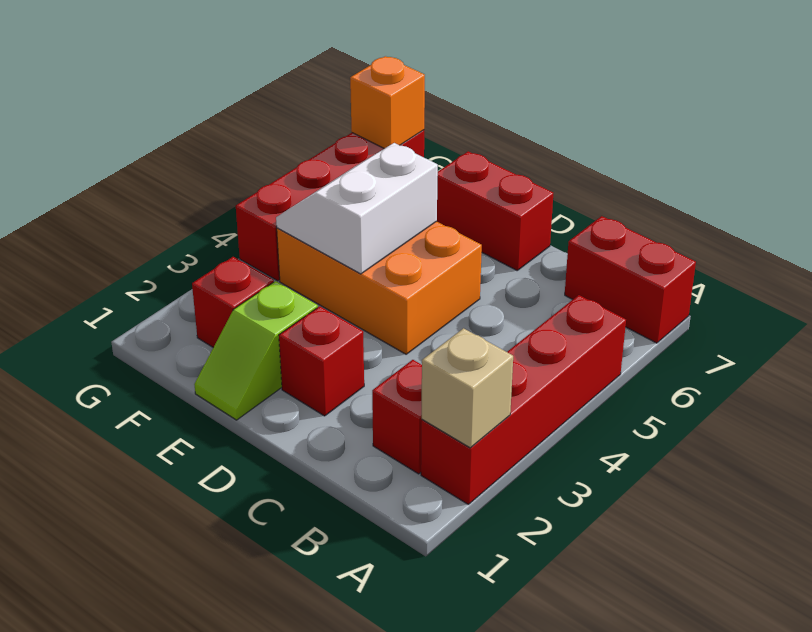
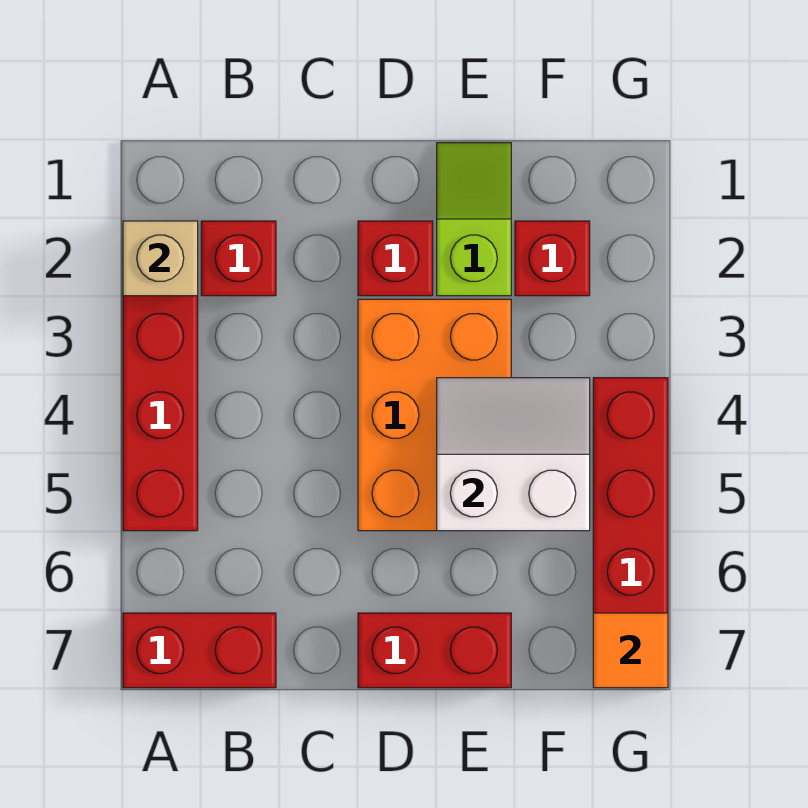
orange brick D4:F5 level 1 -> orange brick D3:E5 level 1
white slope E4:F5 level 2 top E -> white slope E4:F5 level 2 top 5
orange brick G7 level 2 -> orange tile G7 level 2

